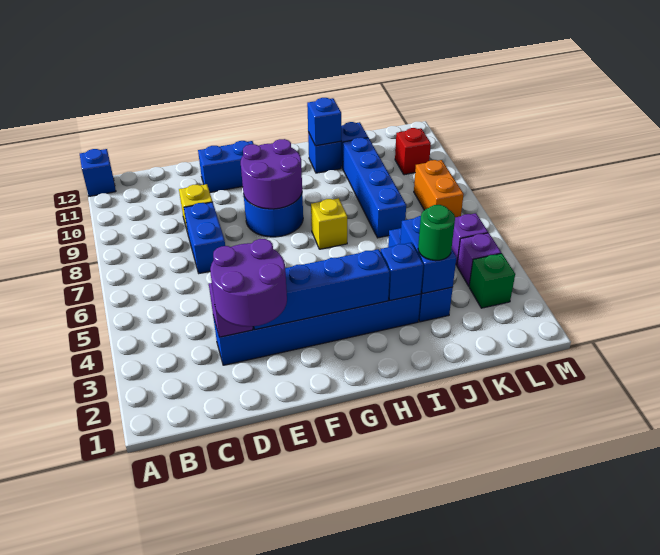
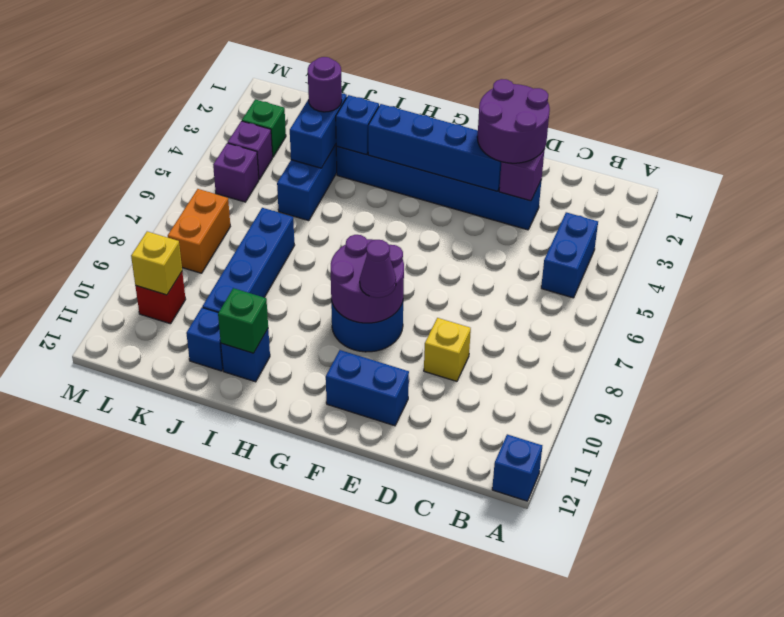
blue brick D7:D8 level 1 -> blue brick B4:B5 level 1
none -> purple cone F9 level 3
yellow brick H7 level 1 -> yellow brick L10 level 2
blue brick I11 level 2 -> green brick I11 level 2
green round brick J3 level 3 -> purple round brick J3 level 3

